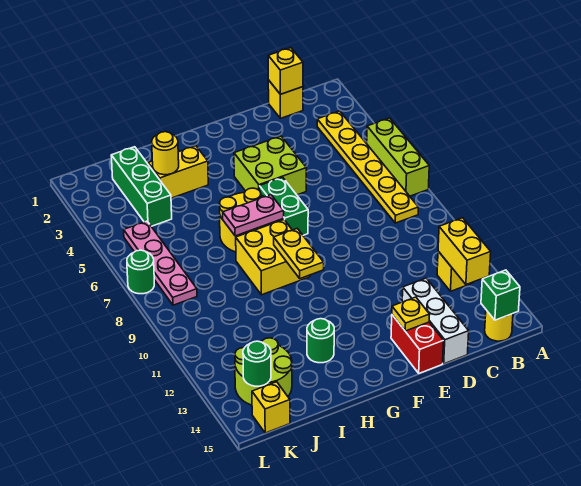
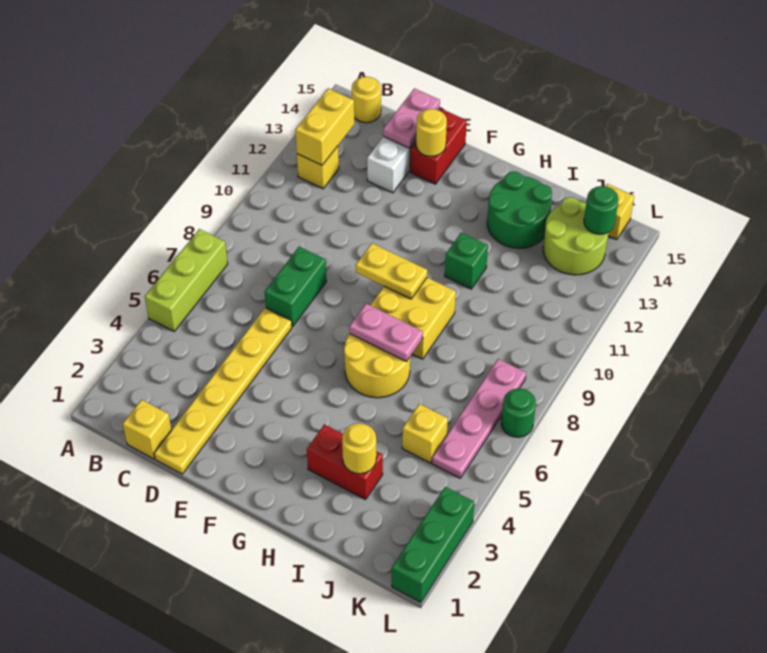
yellow plate B3:B8 level 1 -> yellow plate D1:D6 level 1
green brick B15 level 2 -> green brick H11 level 1
yellow brick C1 level 2 -> yellow brick J5 level 1
none -> pink plate D14:D15 level 2
lime brick E4:F5 level 1 -> none
yellow plate E14 level 2 -> yellow round brick E14 level 2
green brick F6:F7 level 1 -> green brick D7:D8 level 1
yellow plate G9:G10 level 2 -> yellow plate F9:G9 level 2
yellow brick H3:I3 level 1 -> red brick H3:I3 level 1
green round brick H13 level 1 -> green round brick H13:I14 level 1
green brick J2:J4 level 1 -> green brick L1:L3 level 1

